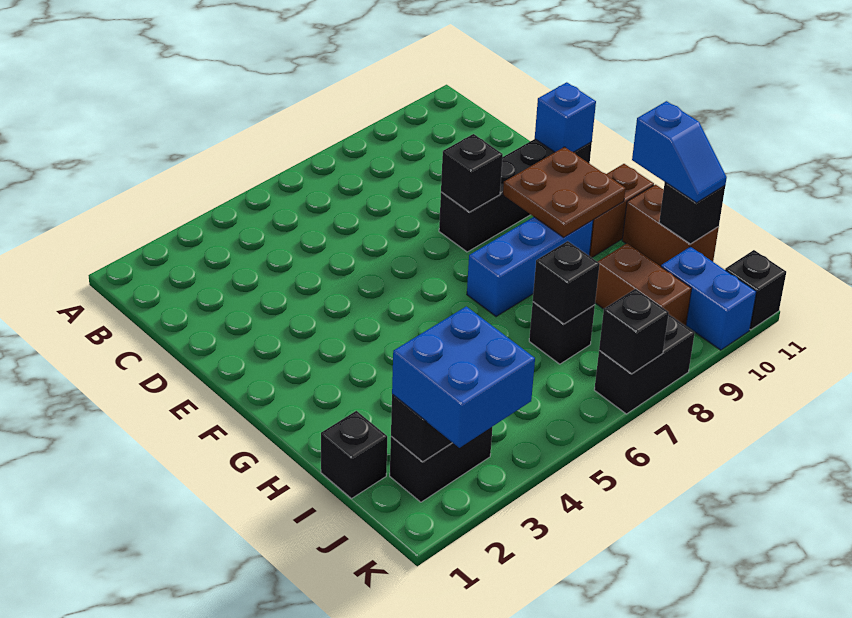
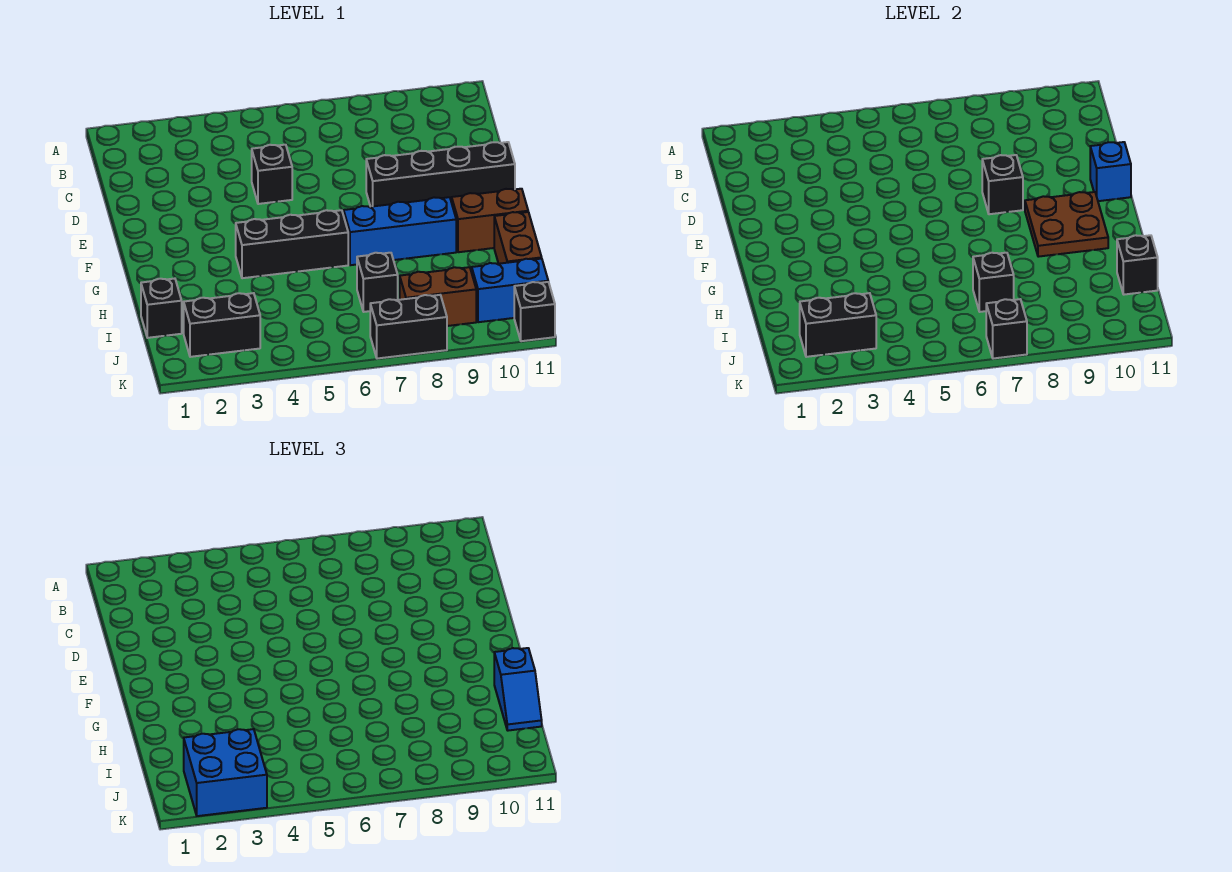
none -> black brick D5 level 1
none -> black brick G4:G6 level 1
brown brick I9:J9 level 1 -> brown brick J8:J9 level 1
blue brick J10:K10 level 1 -> blue brick J10:J11 level 1

